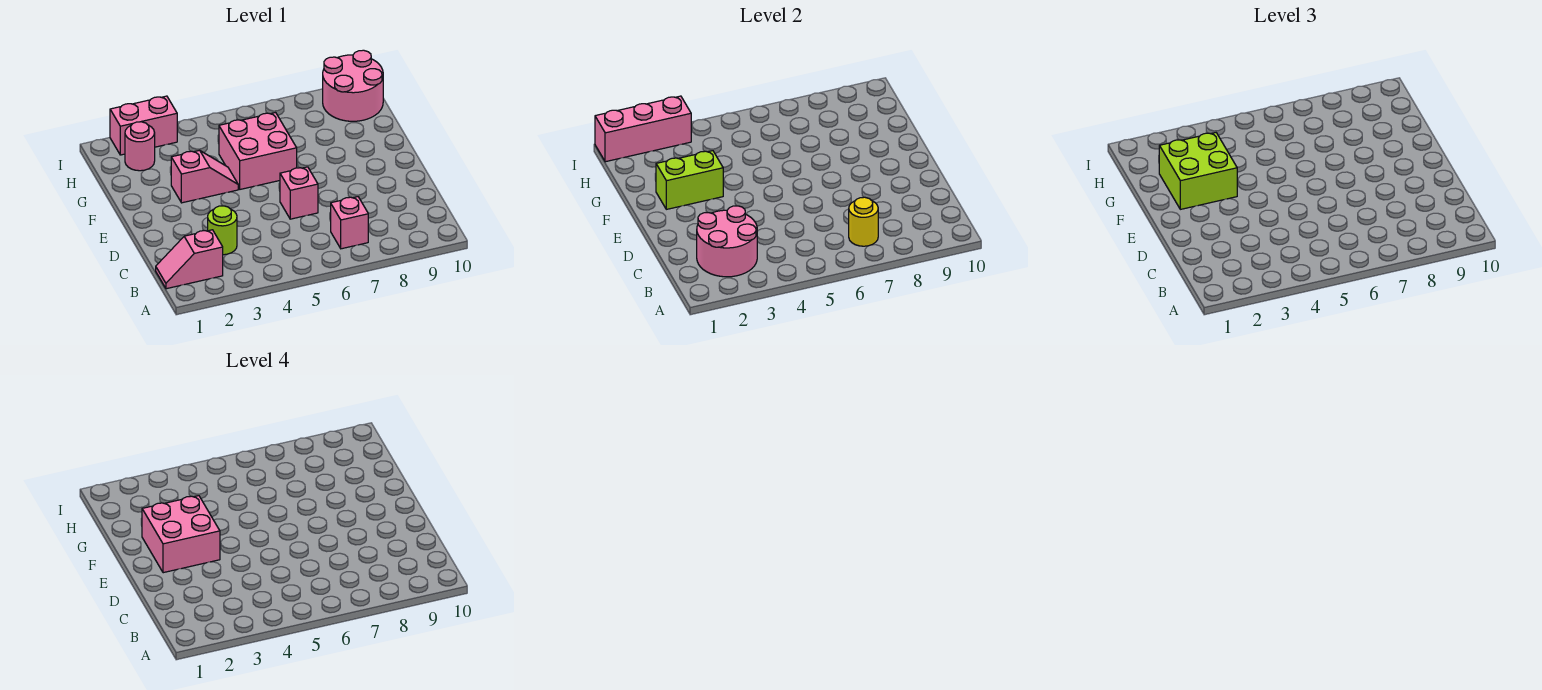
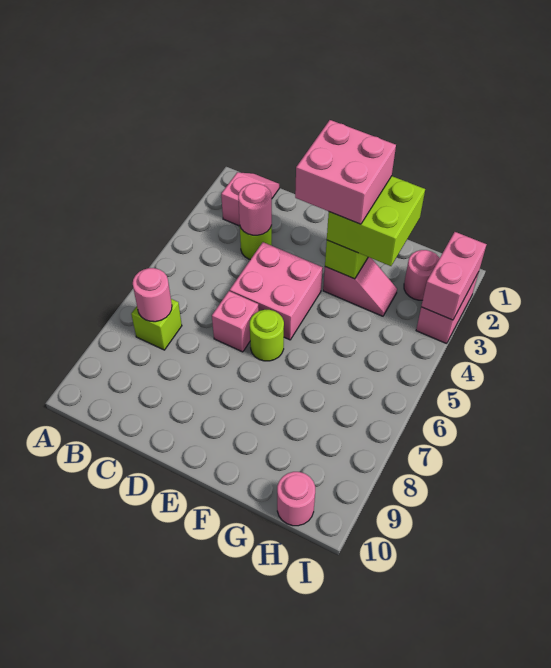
pink round brick B2:C3 level 2 -> pink round brick C3 level 2
pink brick B7 level 1 -> lime brick B7 level 1
yellow round brick B7 level 2 -> pink round brick B7 level 2
none -> lime round brick E6 level 1
pink slope F3:F4 level 1 top 3 -> pink slope F3:G3 level 1 top F
pink brick F5:G6 level 1 -> pink brick D4:E5 level 1
pink round brick H9:I10 level 1 -> pink round brick H10 level 1
pink brick I1:I3 level 2 -> pink brick I2:I3 level 2

